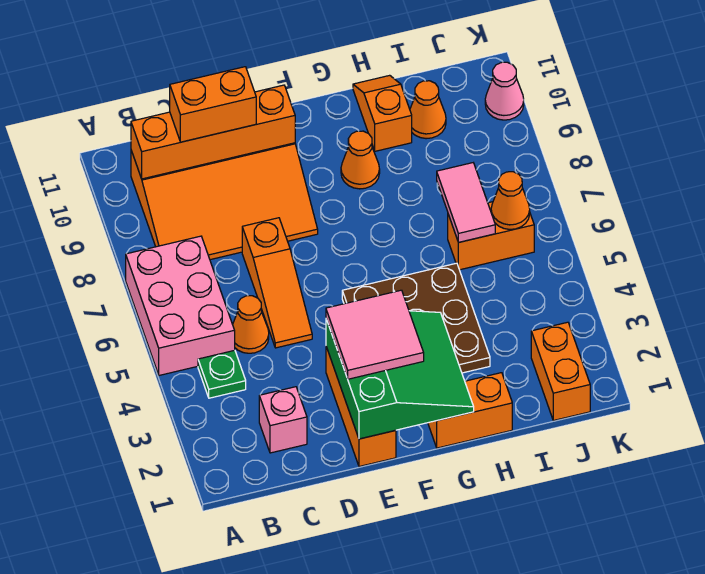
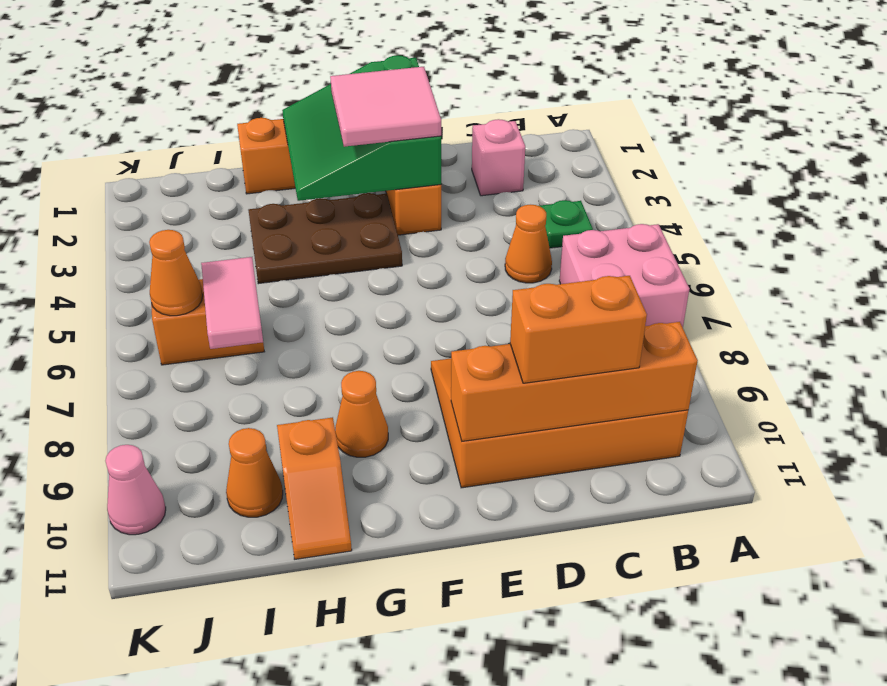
pink brick A5:B7 level 1 -> pink brick A6:B7 level 1
orange slope D5:D7 level 1 top 7 -> none
brown plate F3:H5 level 1 -> brown plate F3:H4 level 1
orange brick J1:J2 level 1 -> none

